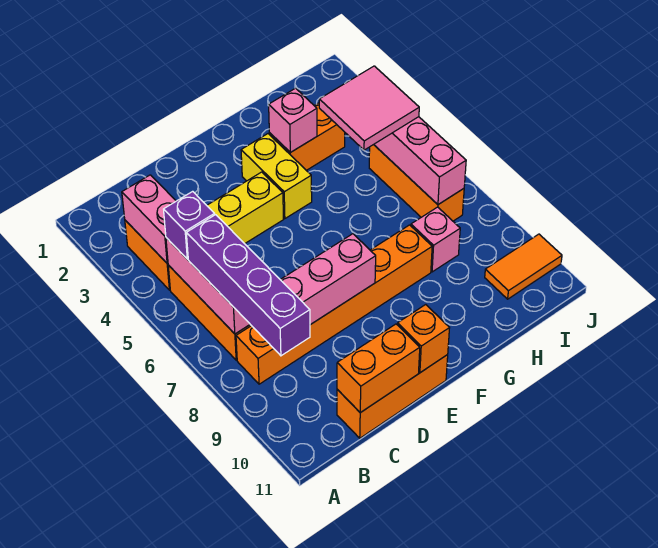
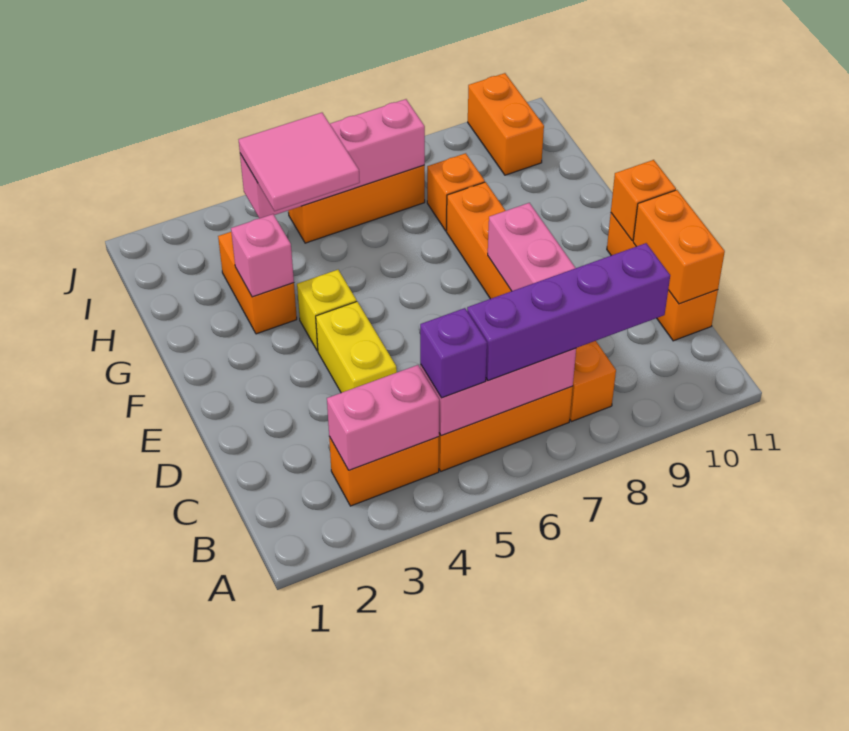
yellow brick F3:F4 level 1 -> yellow brick F4 level 1
pink brick H8 level 1 -> orange brick H8 level 1
orange tile I10:J10 level 1 -> orange brick I10:J10 level 1

